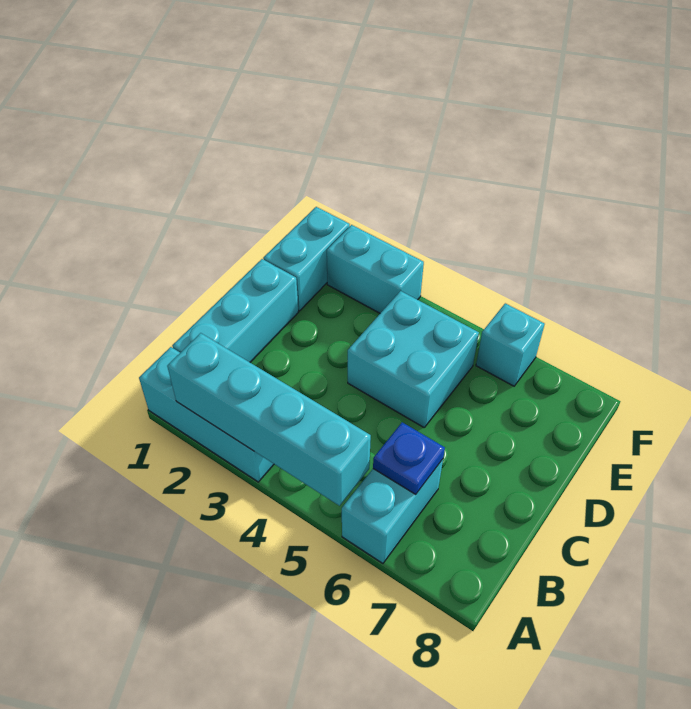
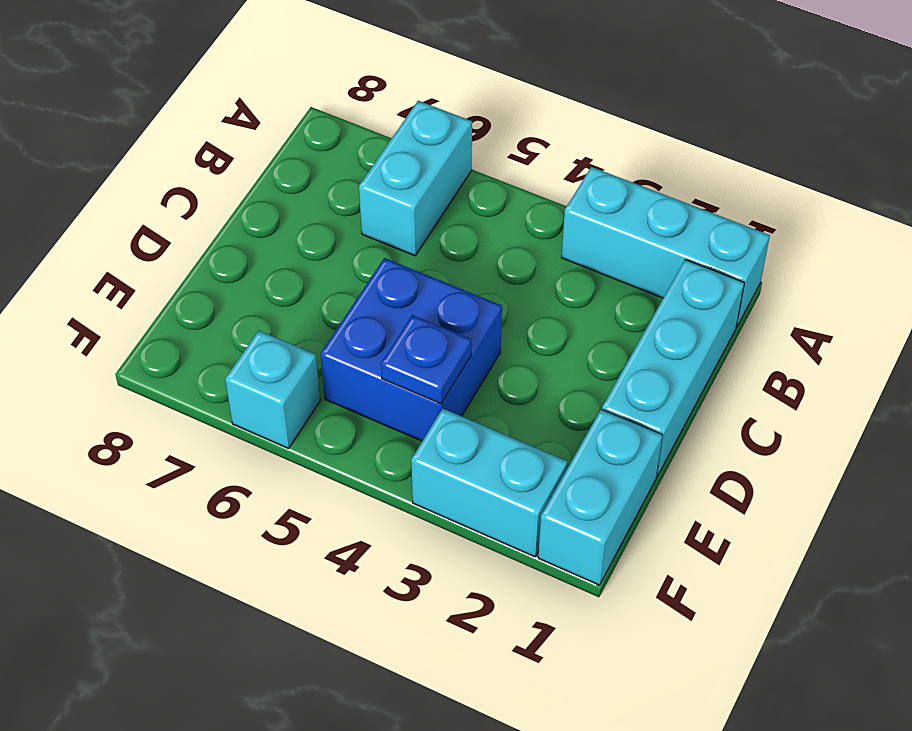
cyan brick A2:A5 level 2 -> none
blue plate B6 level 2 -> blue plate E4 level 2
cyan brick D4:E5 level 1 -> blue brick D4:E5 level 1

